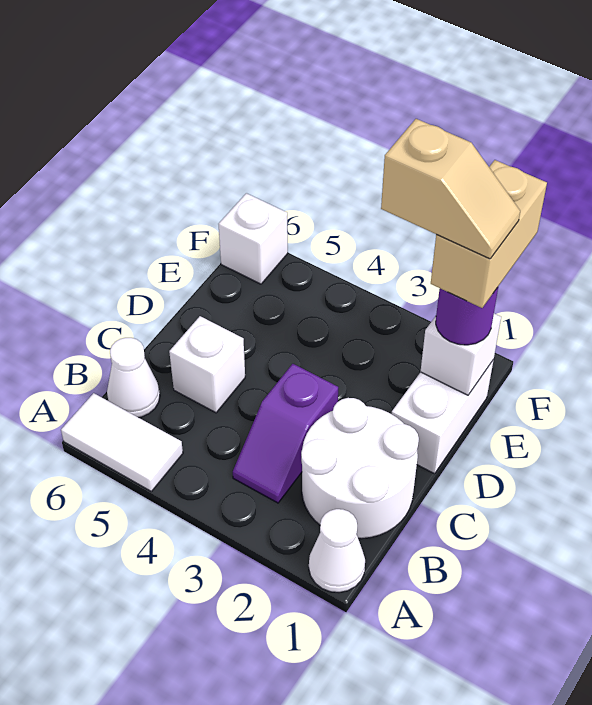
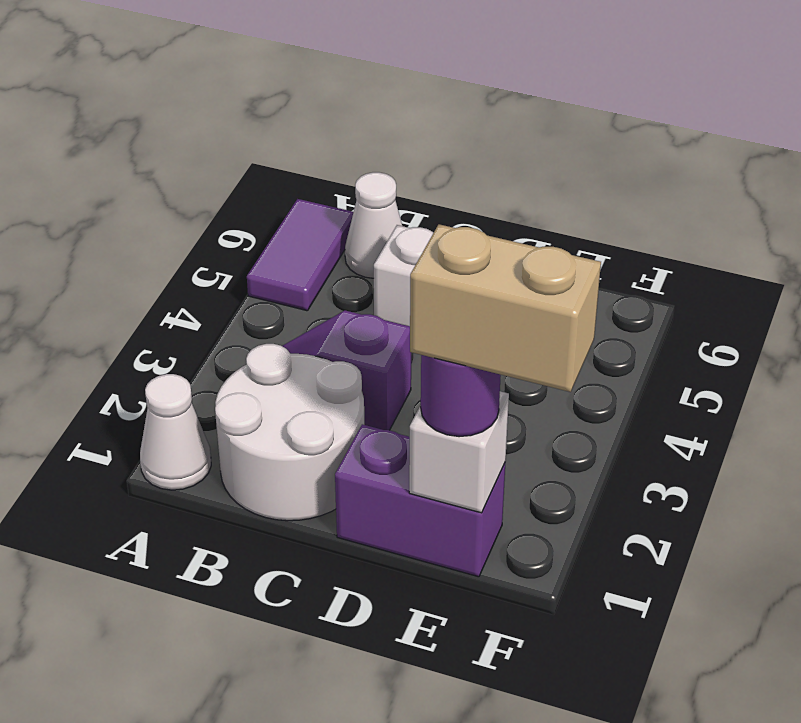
white tile A5:A6 level 1 -> purple tile A5:A6 level 1
white brick D1:E1 level 1 -> purple brick D1:E1 level 1
tan slope E1:E2 level 5 top 2 -> none
white brick F6 level 1 -> none

